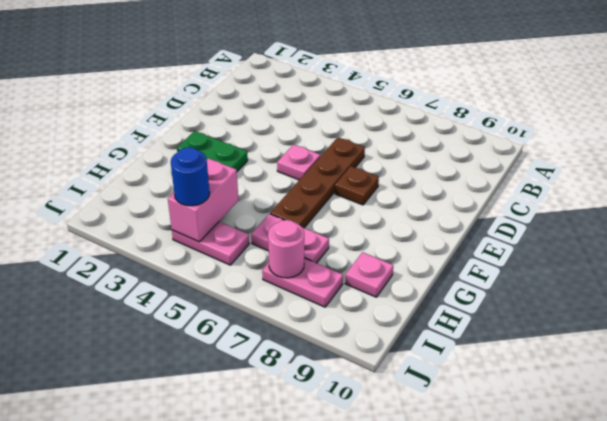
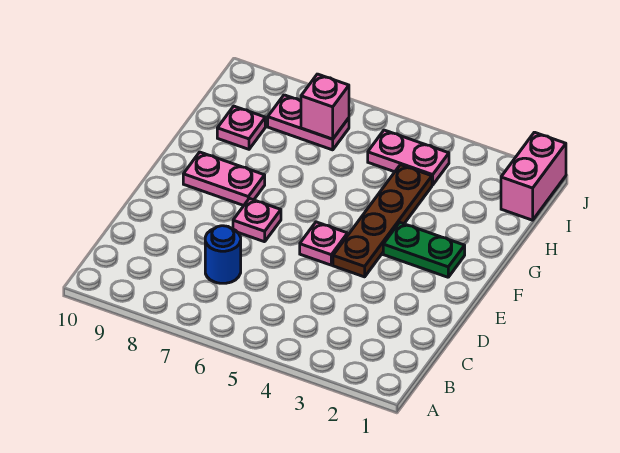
brown plate D6:G6 level 1 -> brown plate E4:H4 level 1
brown plate E7 level 1 -> pink plate E7 level 1
pink brick H4:I4 level 2 -> pink brick I1:J1 level 1
pink plate H6:H7 level 1 -> pink plate F8:F9 level 1
blue round brick I4 level 3 -> blue round brick C7 level 1
pink round brick I7 level 2 -> pink brick I7 level 2

